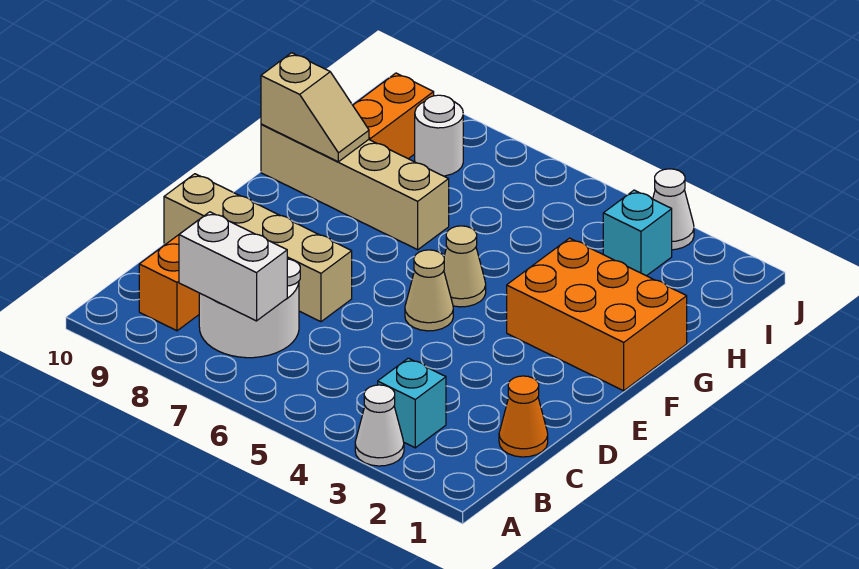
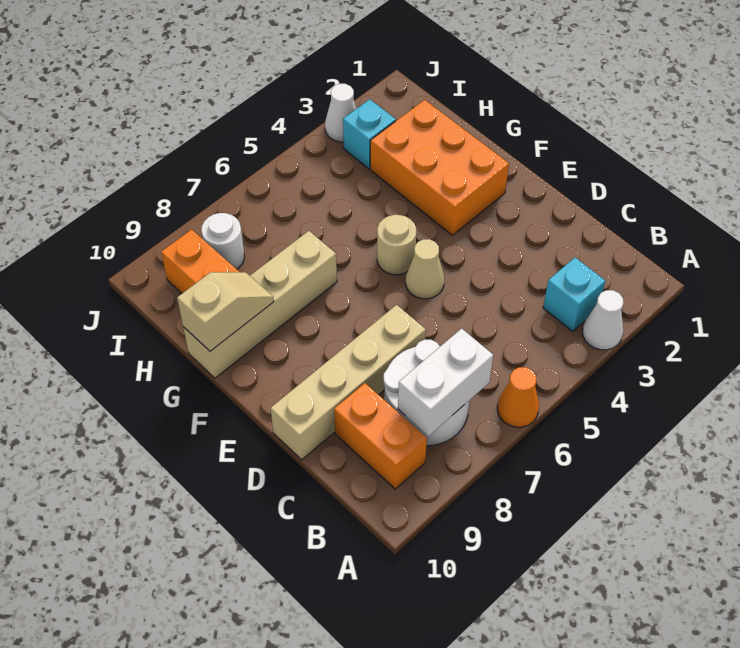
orange cone C1 level 1 -> orange cone A6 level 1
orange brick F1:G3 level 1 -> orange brick F2:H3 level 1
tan cone F5 level 1 -> tan round brick F5 level 1

